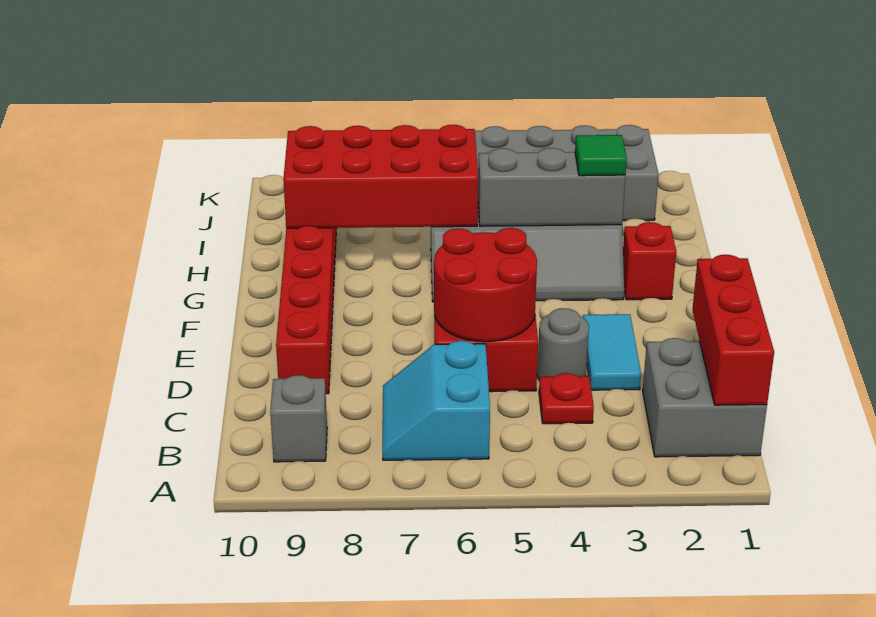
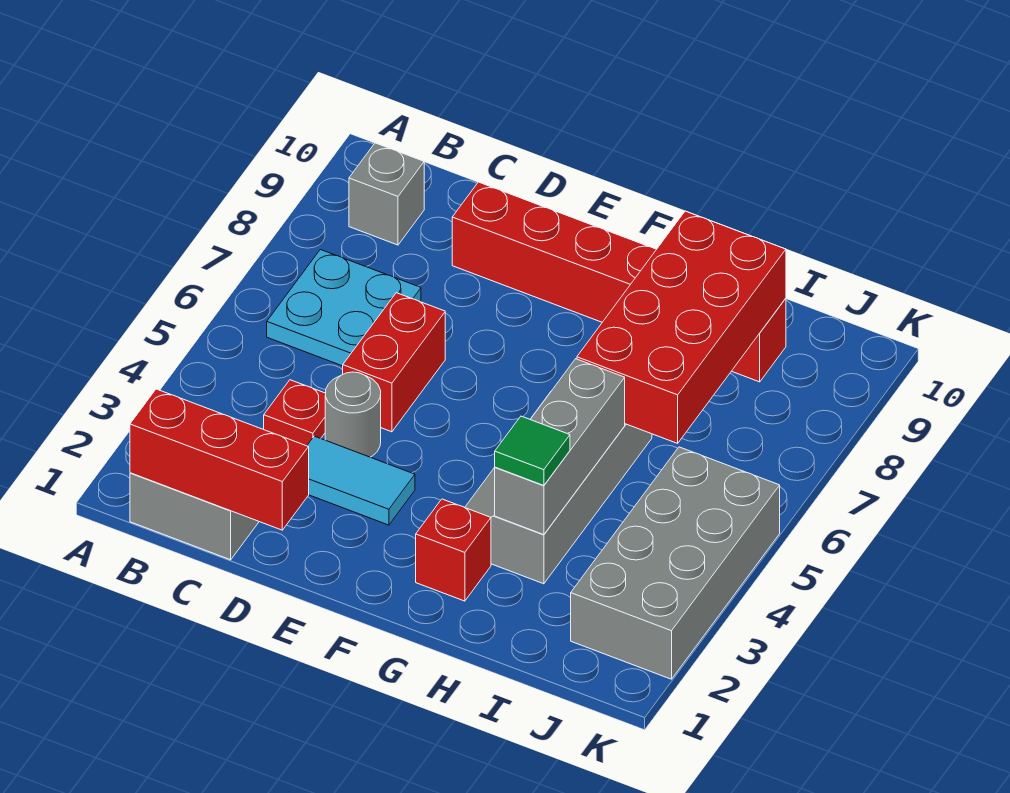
cyan slope B6:C7 level 1 top 6 -> cyan plate B6:C7 level 1
red round brick D5:E6 level 2 -> none

